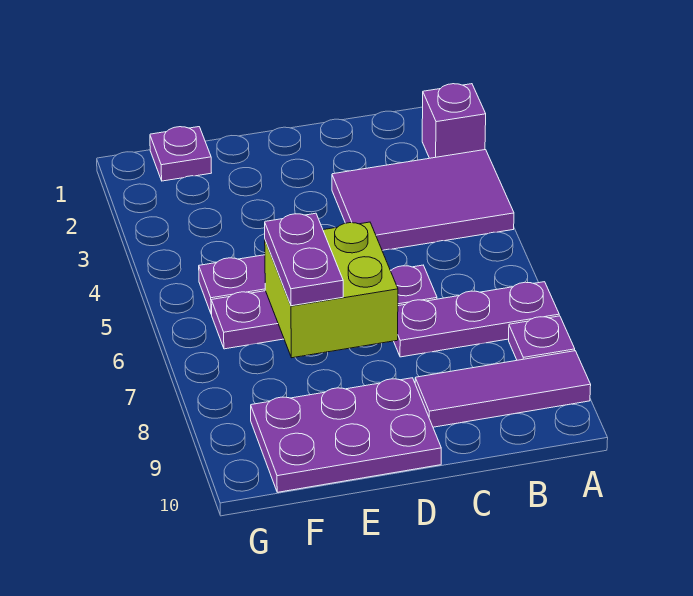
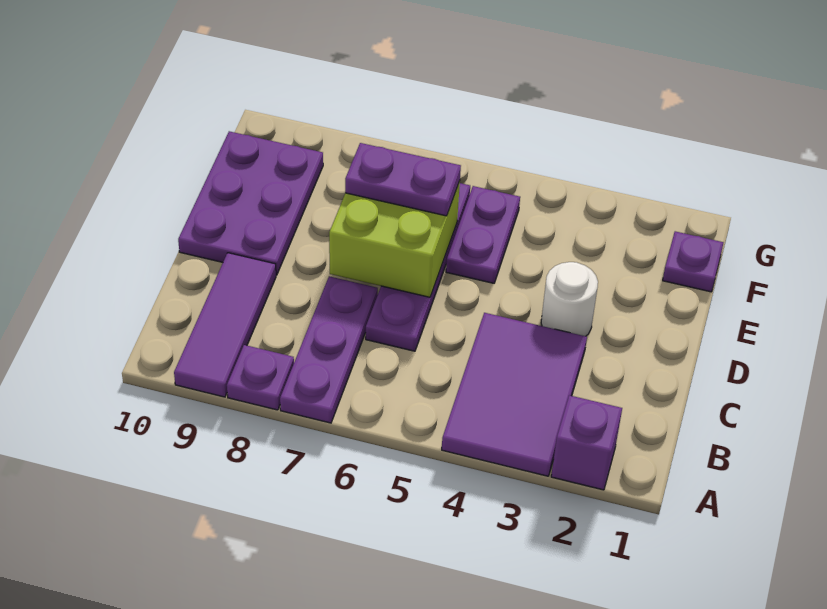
none -> white round brick D3 level 1

